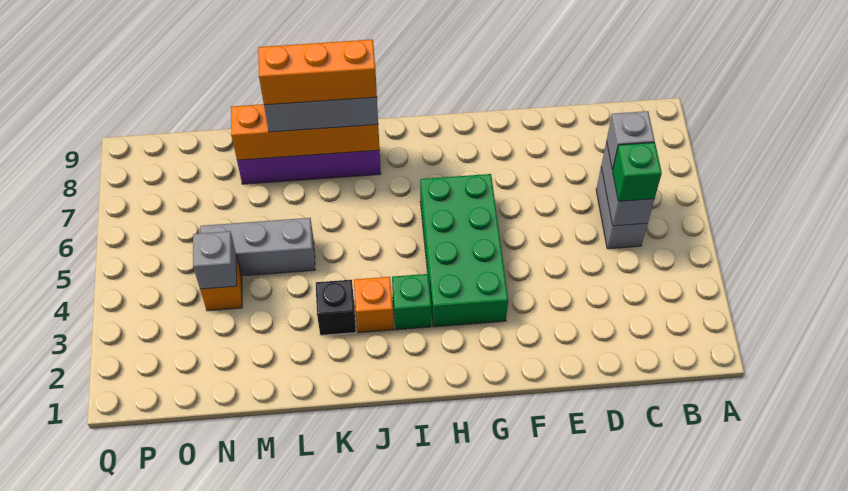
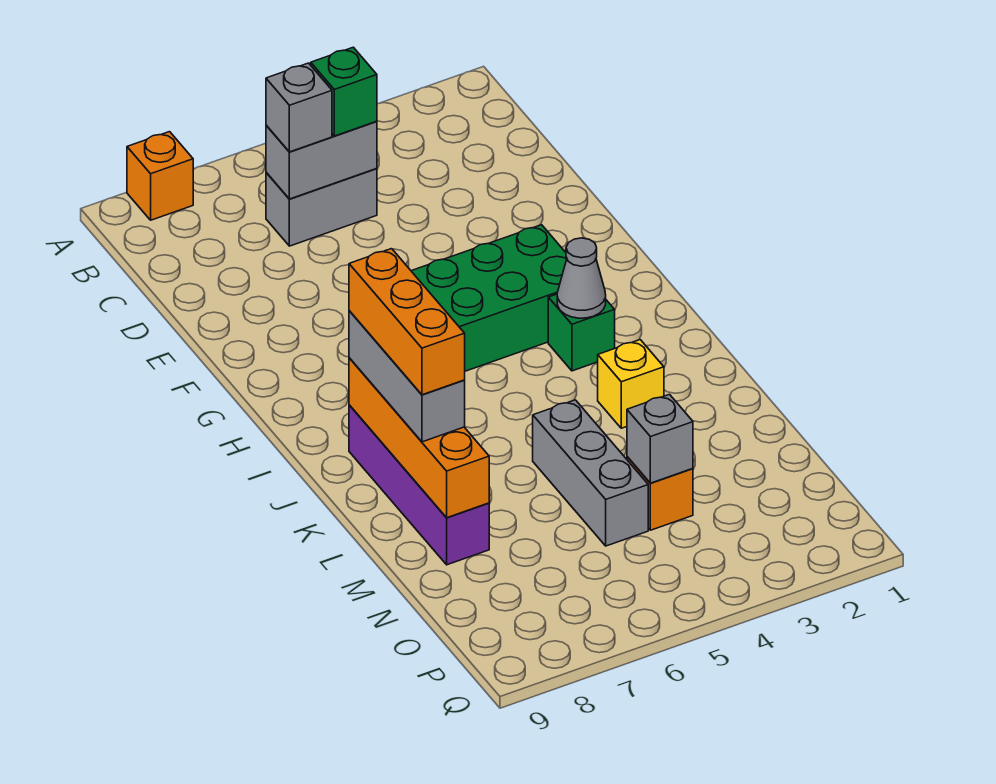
none -> grey cone I3 level 2
orange brick J3 level 1 -> orange brick A8 level 1
black brick K3 level 1 -> yellow brick K3 level 1

